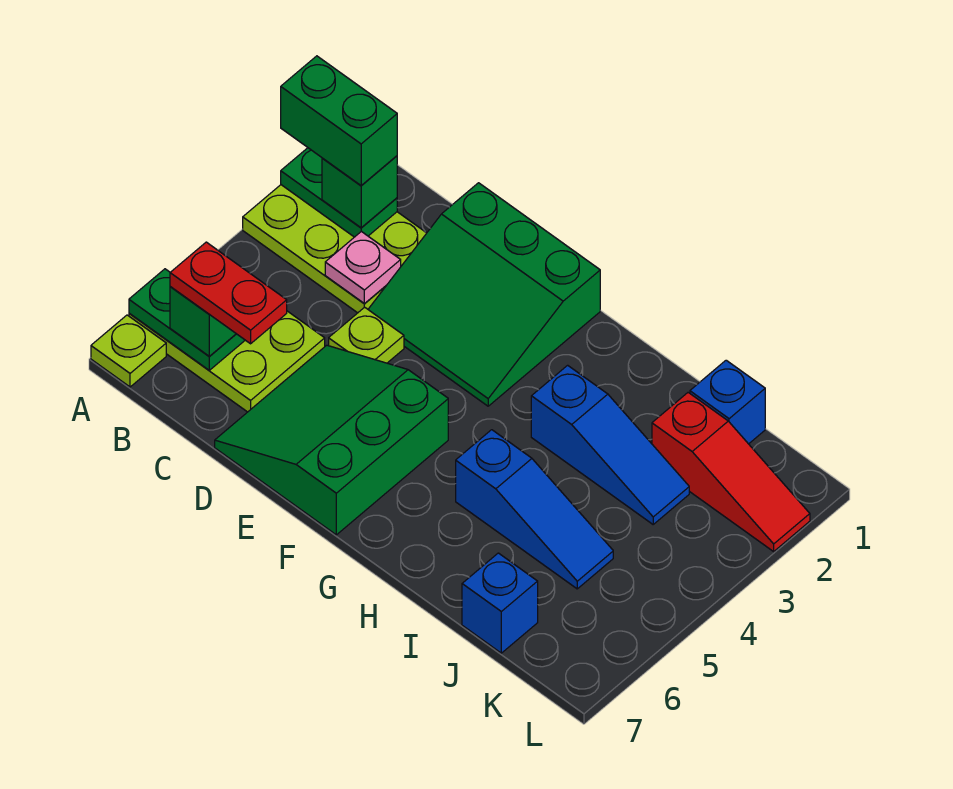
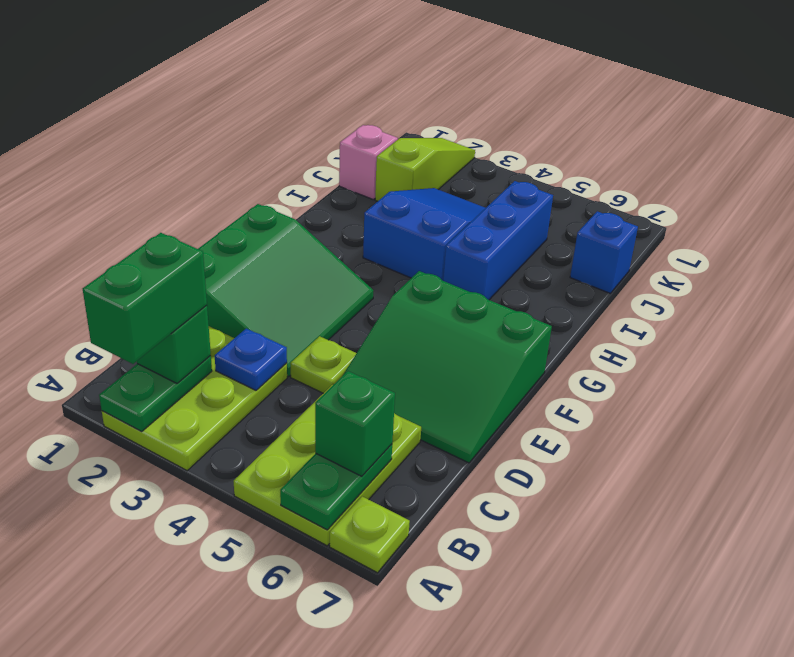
red plate B6:C6 level 4 -> none
pink plate C3 level 2 -> blue plate C3 level 2
blue slope H3:J3 level 1 top H -> blue slope H3:J4 level 1 top H
blue slope H5:J5 level 1 top H -> blue brick H5:J5 level 1
blue brick J1 level 1 -> pink brick J1 level 1
red slope J2:L2 level 1 top J -> lime slope J2:L2 level 1 top J

